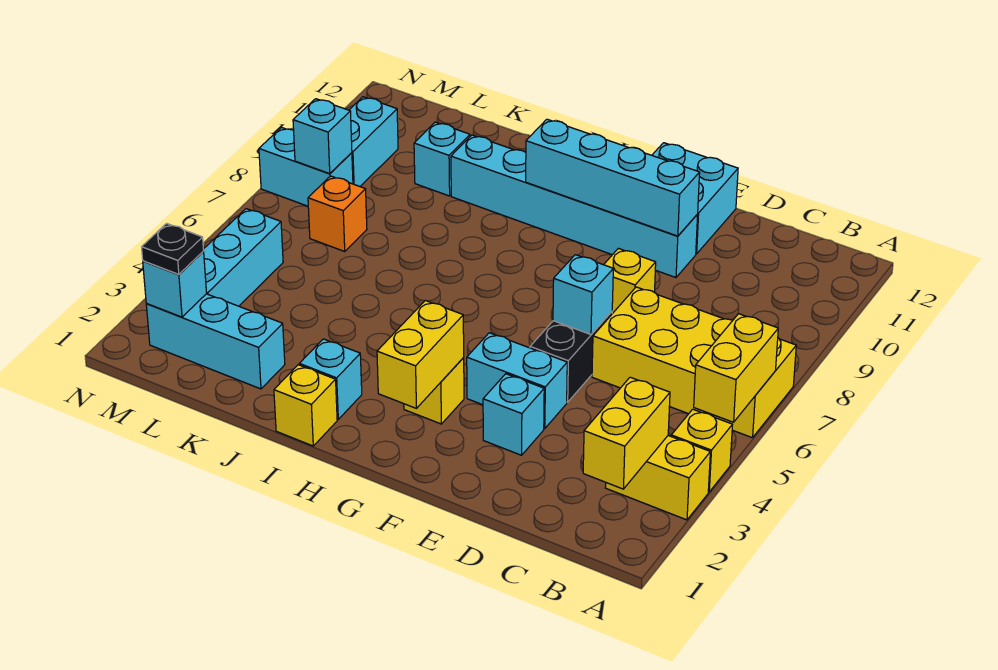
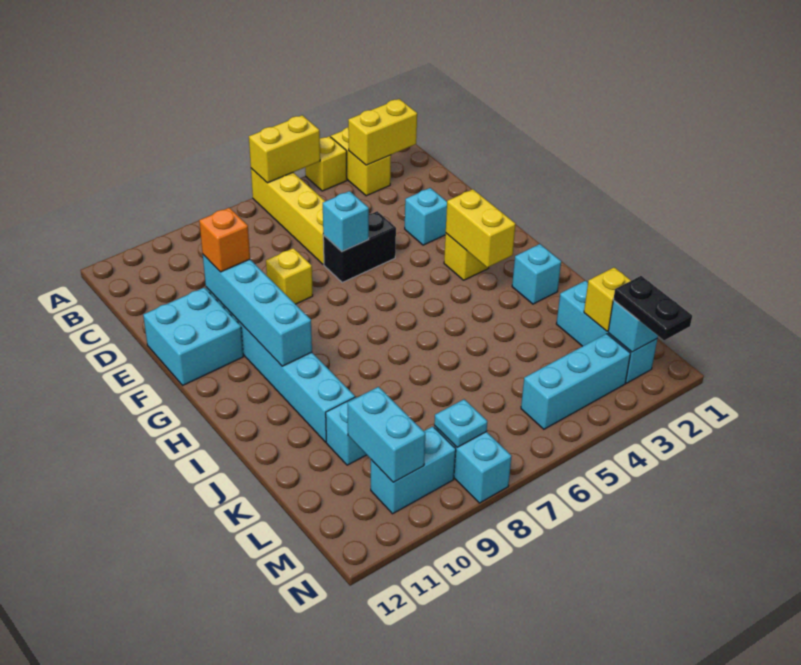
yellow brick A6:D7 level 1 -> yellow brick A6:D6 level 1
cyan brick E4:F4 level 1 -> cyan brick L10:M10 level 2
yellow brick G2:G3 level 2 -> yellow brick G3:H3 level 2
yellow brick I1 level 1 -> yellow brick L2 level 2
orange brick L7 level 1 -> orange brick E10 level 3
black plate M2 level 3 -> black plate M2:N2 level 3
cyan brick M8 level 2 -> cyan plate M8 level 2

